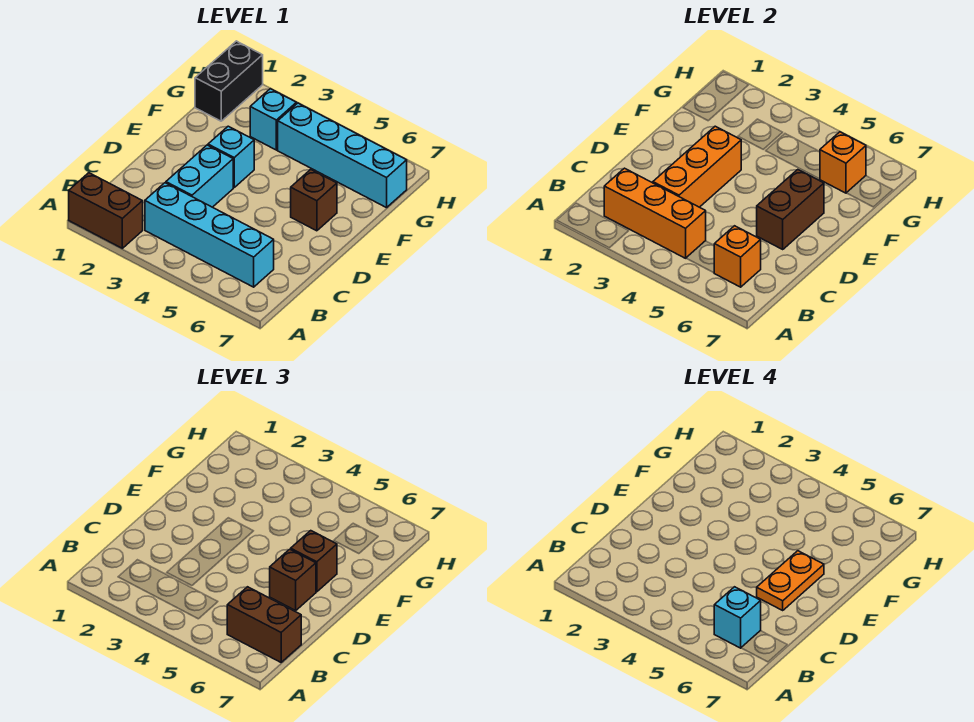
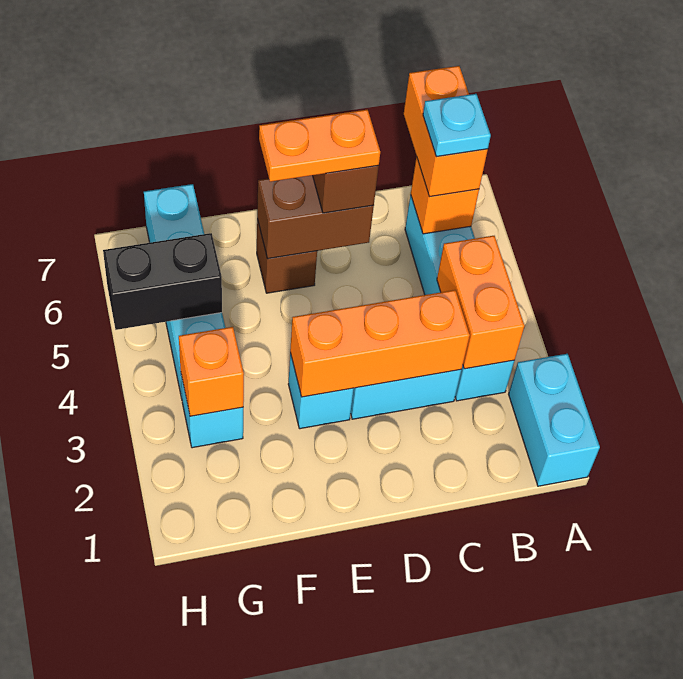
brown brick A1:A2 level 1 -> cyan brick A1:A2 level 1
orange brick B2:B4 level 2 -> orange brick B3:B4 level 2
brown brick B6:B7 level 3 -> orange brick B6:B7 level 3
cyan brick B6 level 4 -> cyan plate B6 level 4
brown brick E6 level 3 -> none
black brick G1:H1 level 1 -> black brick G5:H5 level 2
orange brick G6 level 2 -> orange brick G3 level 2

